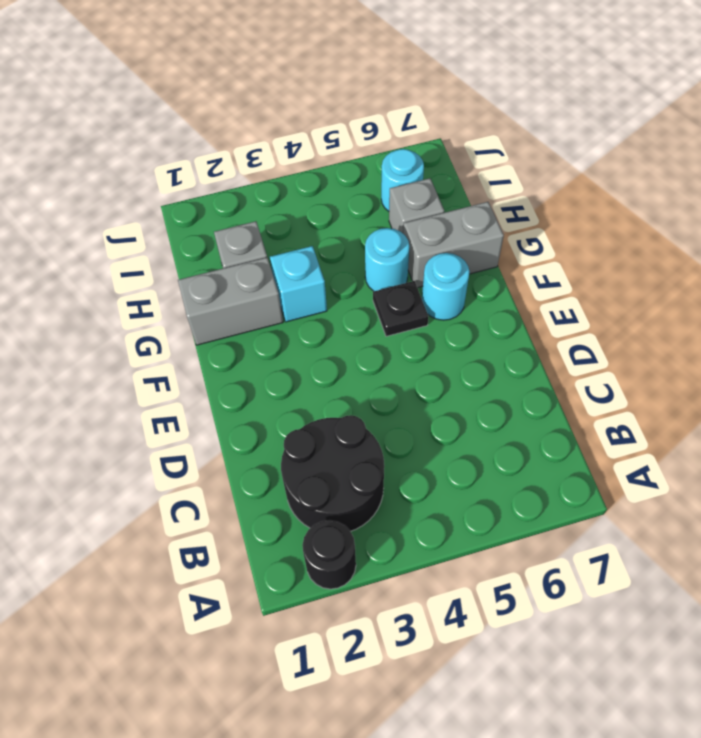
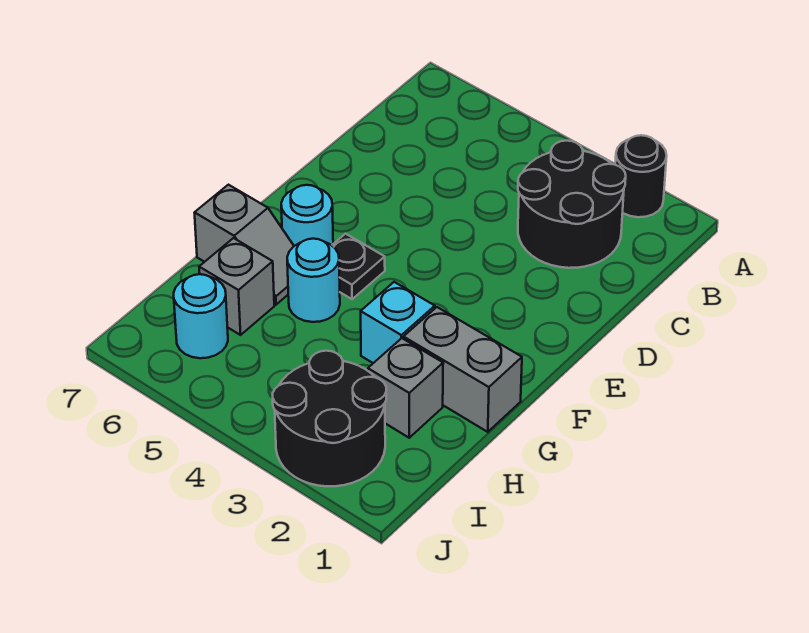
grey brick G6:G7 level 1 -> grey slope G6:G7 level 1 top 7
none -> black round brick I2:J3 level 1

